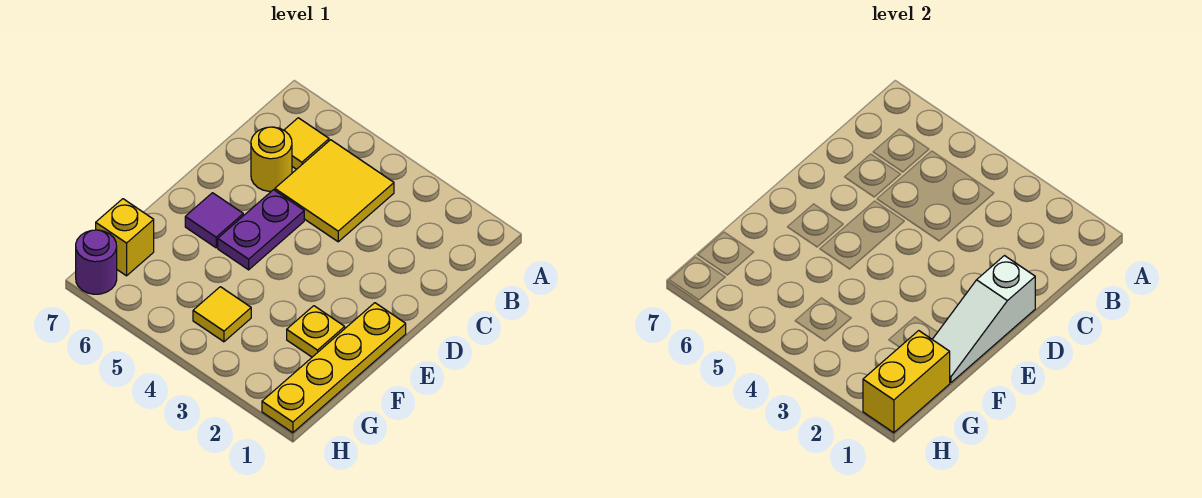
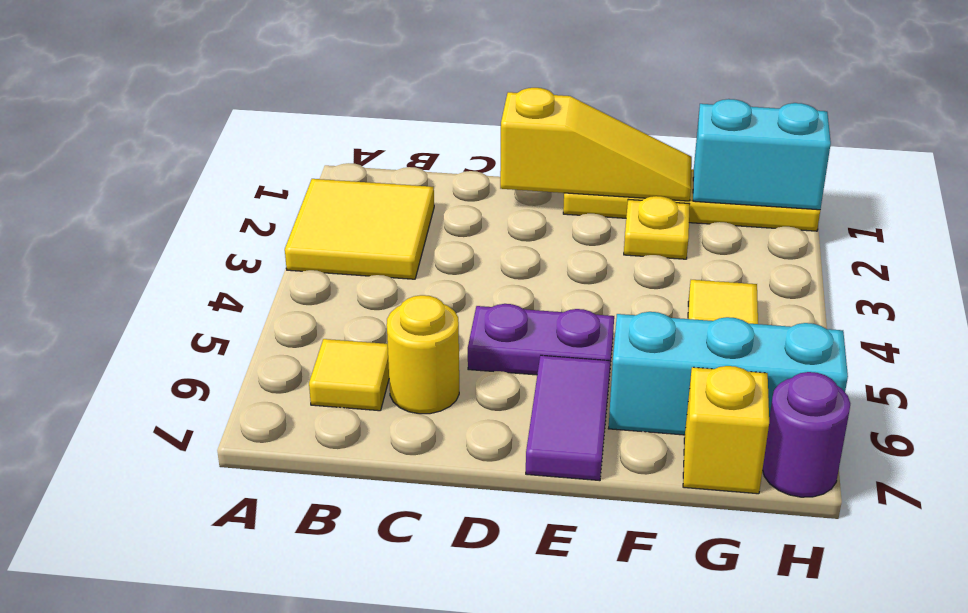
yellow tile B4:C5 level 1 -> yellow tile A2:B3 level 1
white slope D1:F1 level 2 top D -> yellow slope D1:F1 level 2 top D
purple tile E6 level 1 -> purple tile E6:E7 level 1
none -> cyan brick F6:H6 level 1
yellow brick G1:H1 level 2 -> cyan brick G1:H1 level 2

